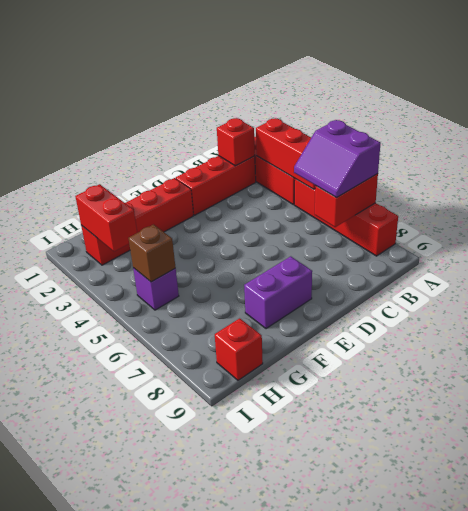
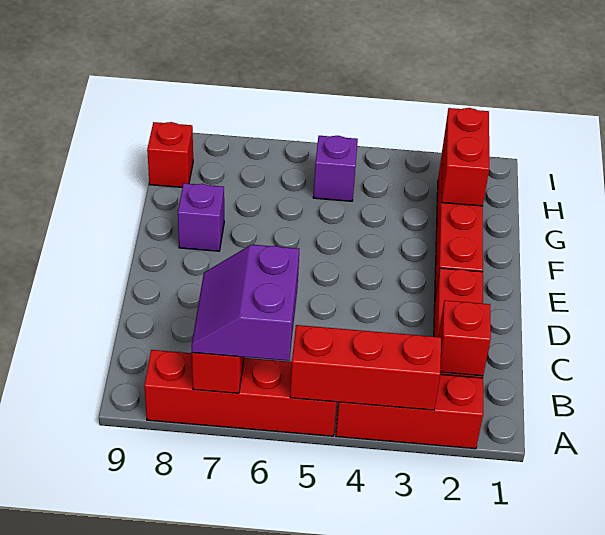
purple slope A6:B7 level 3 top A -> purple slope A6:B7 level 3 top 6
purple brick E8:F8 level 1 -> purple brick F8 level 1
red brick H2:H3 level 2 -> red brick G2:H2 level 2
brown brick H5 level 2 -> none

